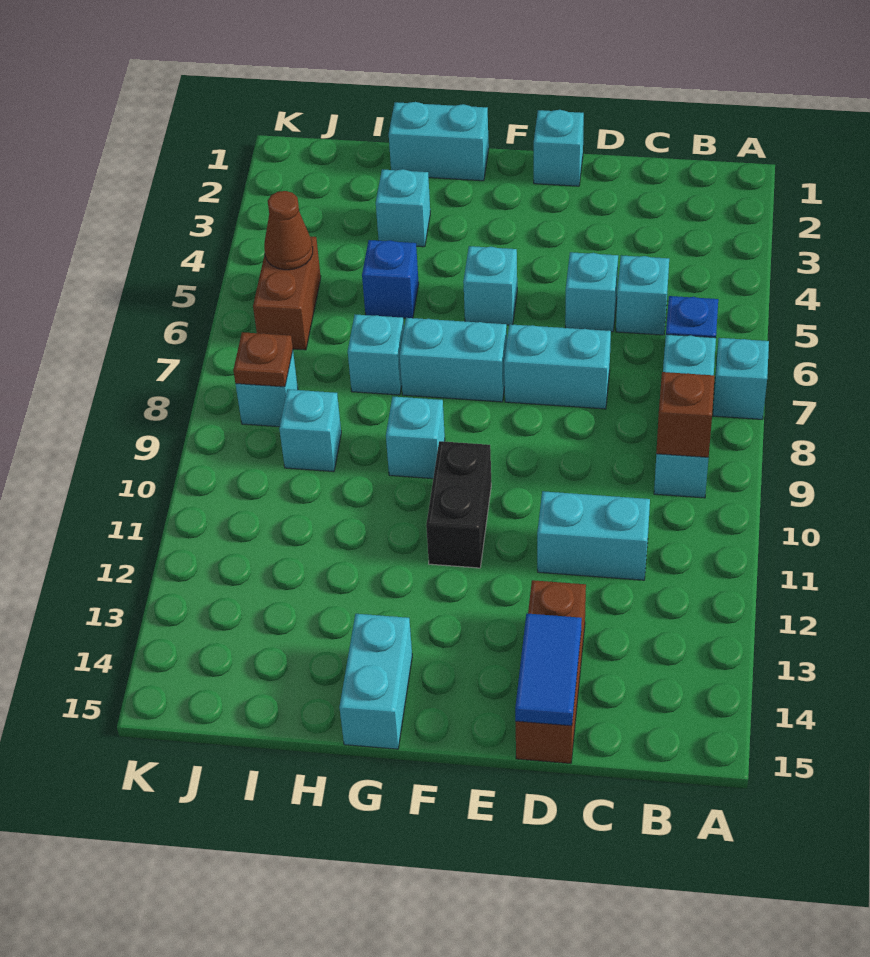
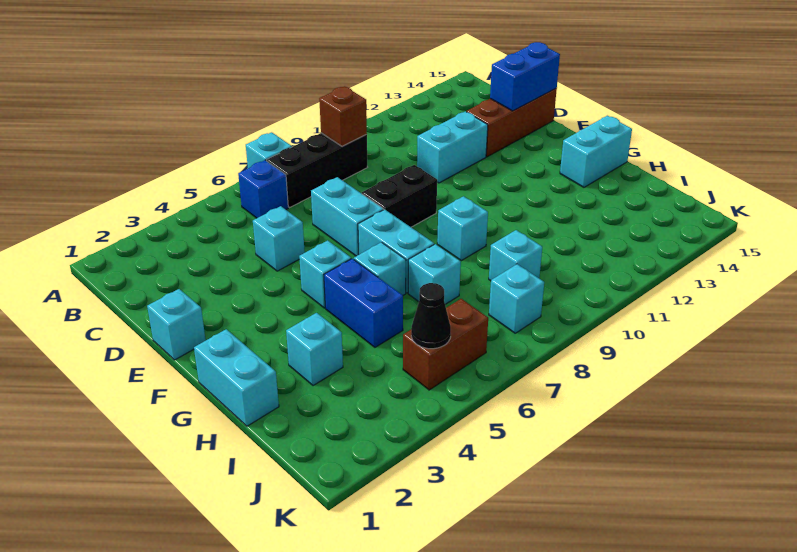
cyan brick B7:B9 level 1 -> black brick B7:B9 level 1
cyan brick C5 level 1 -> cyan brick G6 level 1
cyan brick C11:D11 level 1 -> cyan brick D11:D12 level 1
blue tile D14:D15 level 2 -> blue brick D14:D15 level 2
black brick F10:F11 level 1 -> black brick E8:E9 level 1
blue brick H5 level 1 -> blue brick G5:H5 level 1
brown cone J5 level 2 -> black cone J5 level 2
brown plate J8 level 2 -> none

